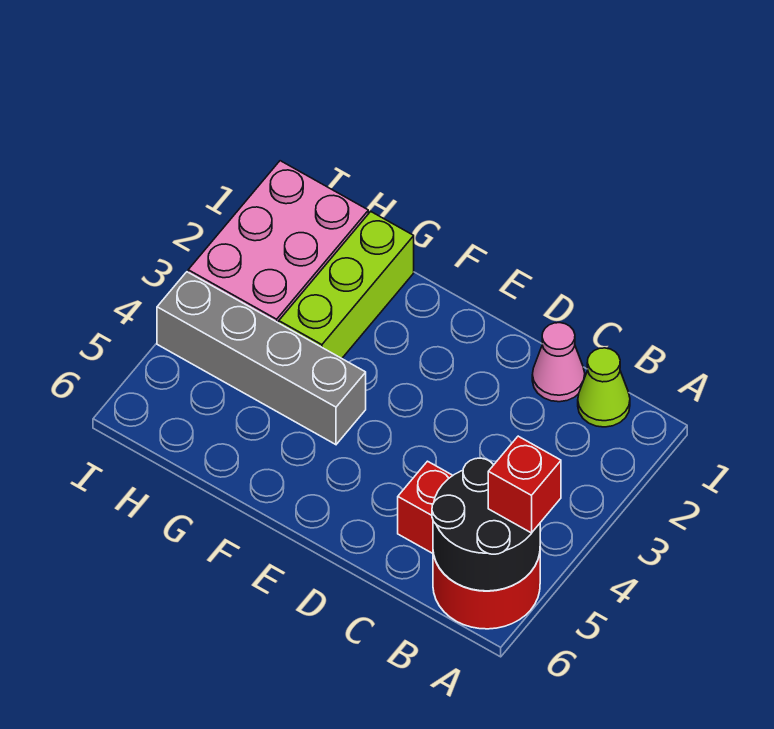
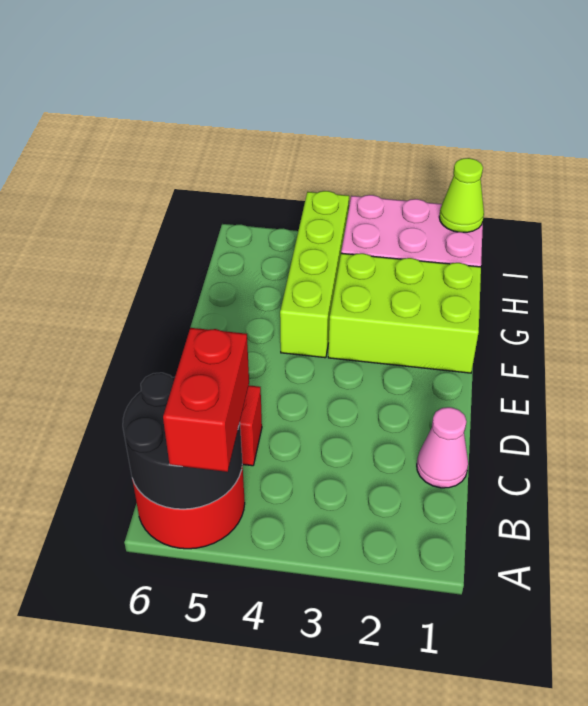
red brick A5 level 3 -> red brick A5:B5 level 3
lime cone B1 level 1 -> lime cone I1 level 2
grey brick F4:I4 level 1 -> lime brick F4:I4 level 1
lime brick G1:G3 level 1 -> lime brick F1:G3 level 1

